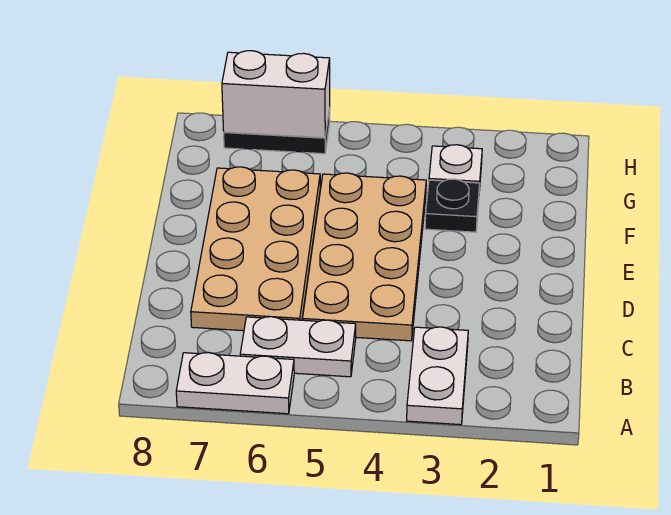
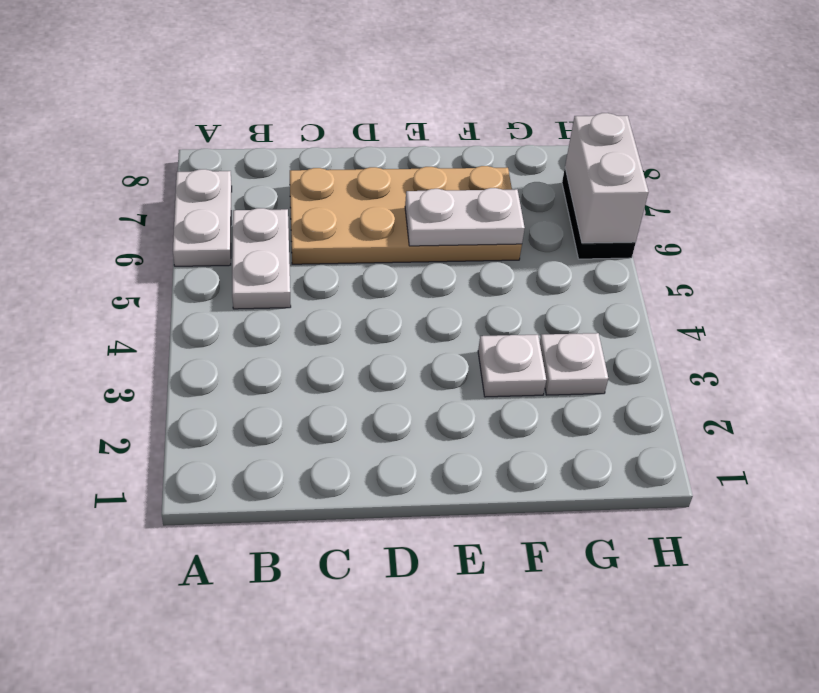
white plate A3:B3 level 1 -> white plate E6:F6 level 2
tan plate C4:F5 level 1 -> none
black plate F3 level 1 -> white plate F3 level 1

